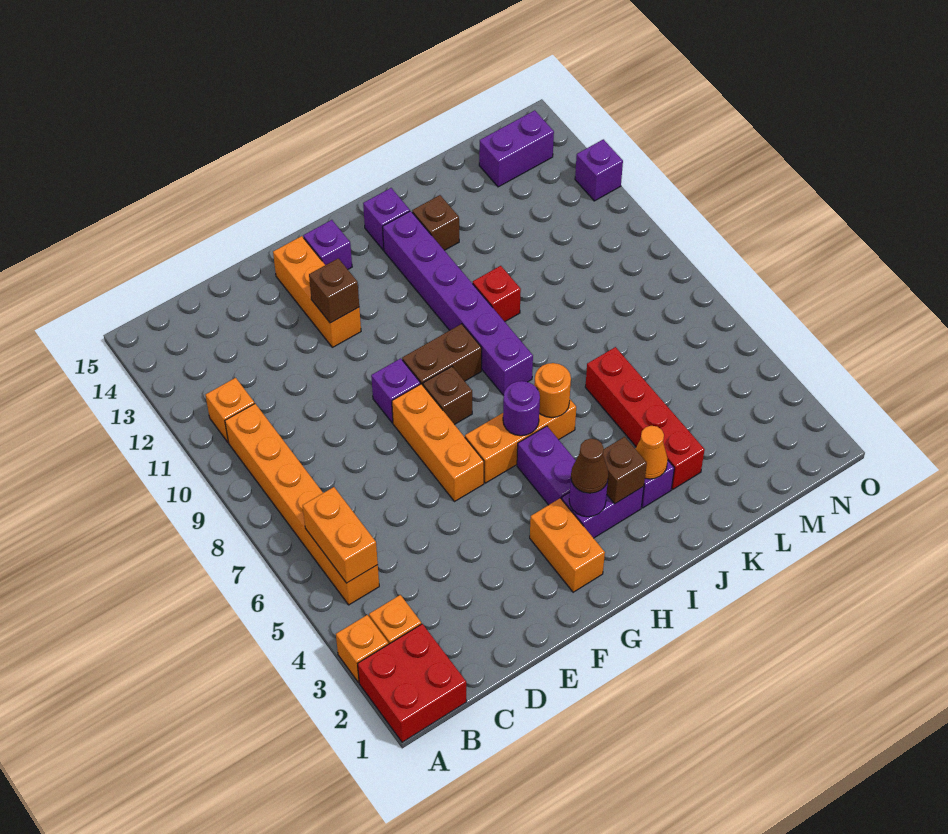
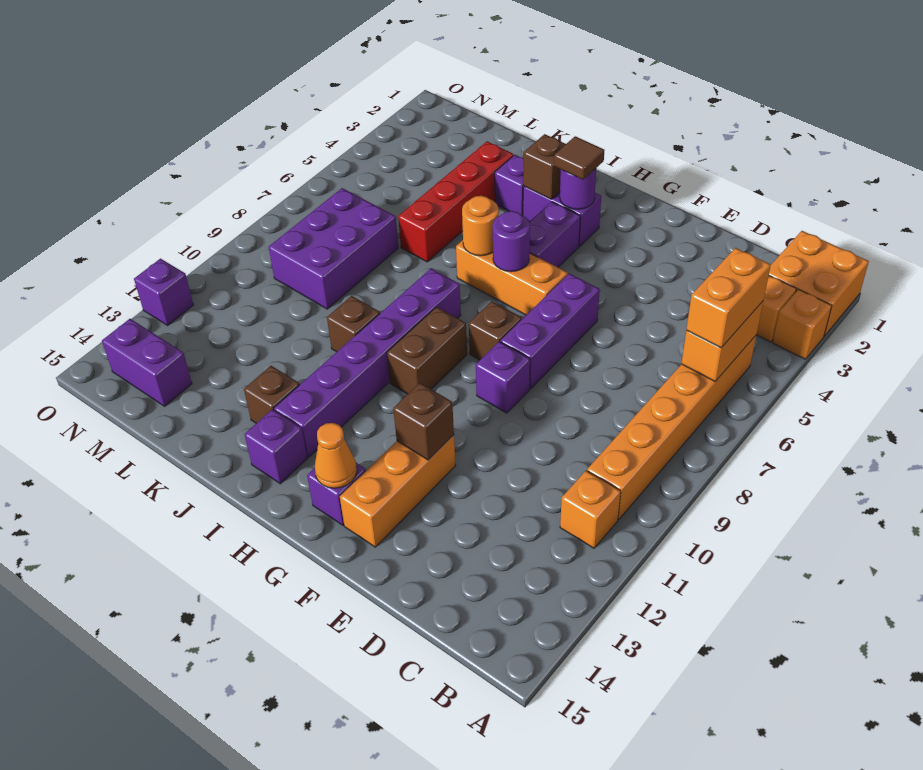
red brick A1:B2 level 1 -> orange brick A1:B2 level 1
orange brick F6:F8 level 1 -> purple brick F6:F8 level 1
orange brick G2:G3 level 1 -> orange brick B5:B6 level 3
brown brick G9:H9 level 1 -> brown brick H9:H10 level 1
brown cone H3 level 3 -> brown tile H3 level 3
orange cone J3 level 2 -> orange cone G14 level 2
red brick J10 level 1 -> brown brick J10 level 1
none -> purple brick L7:M9 level 1

